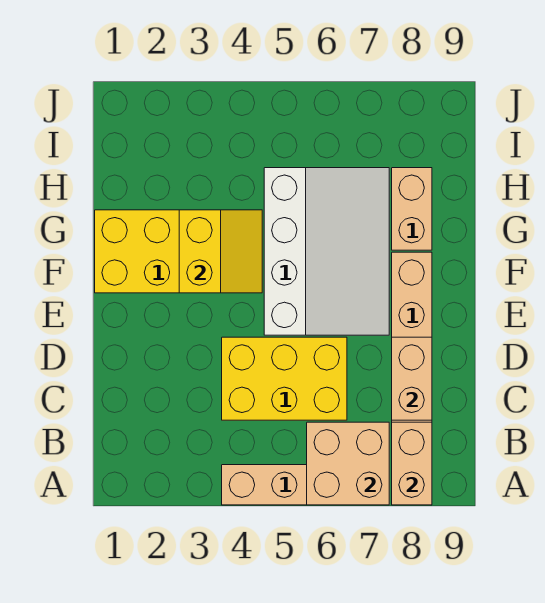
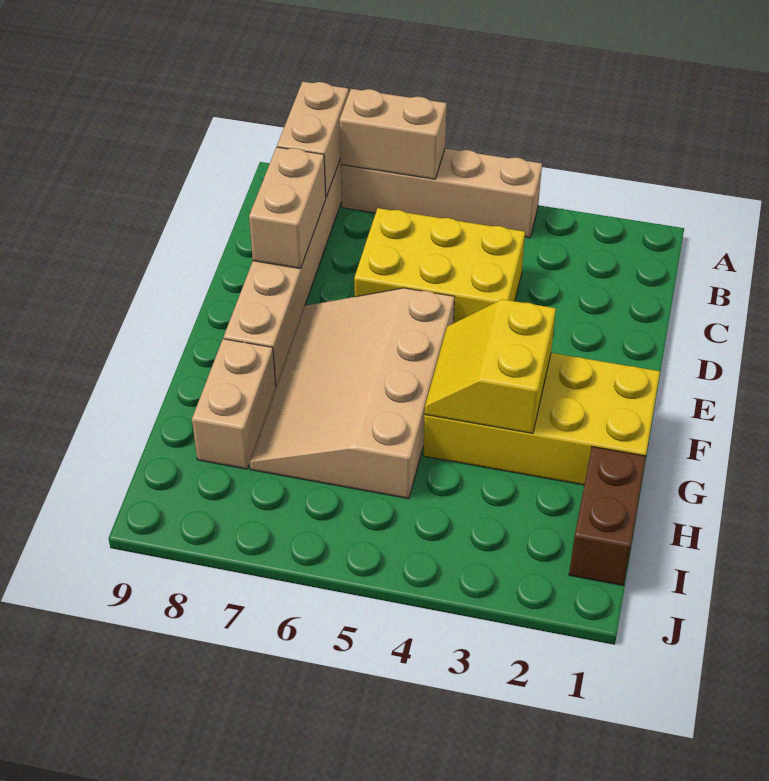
tan brick A6:B7 level 2 -> tan brick A6:A7 level 2
white slope E5:H7 level 1 top 5 -> tan slope E5:H7 level 1 top 5
none -> brown brick H1:I1 level 1

